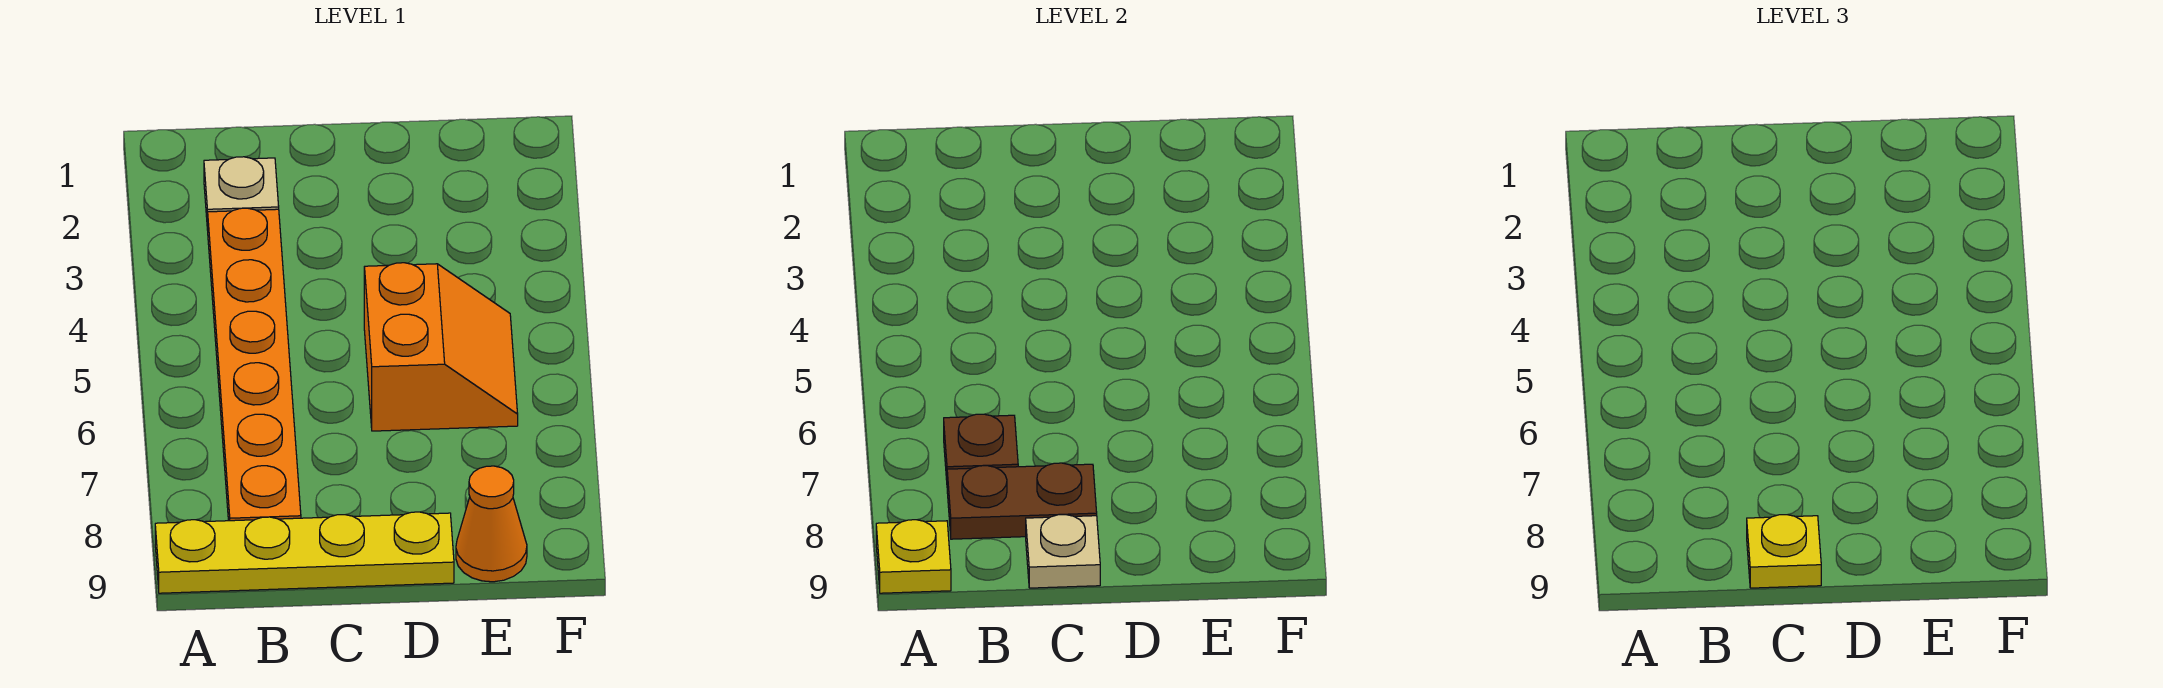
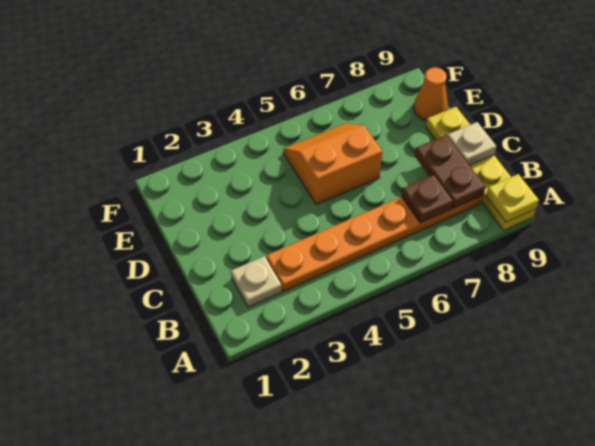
yellow plate C9 level 3 -> none

